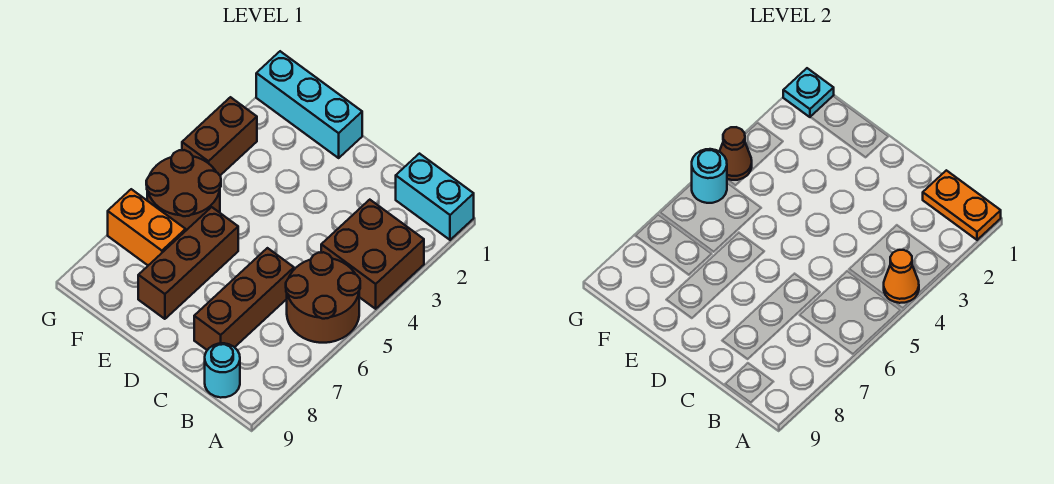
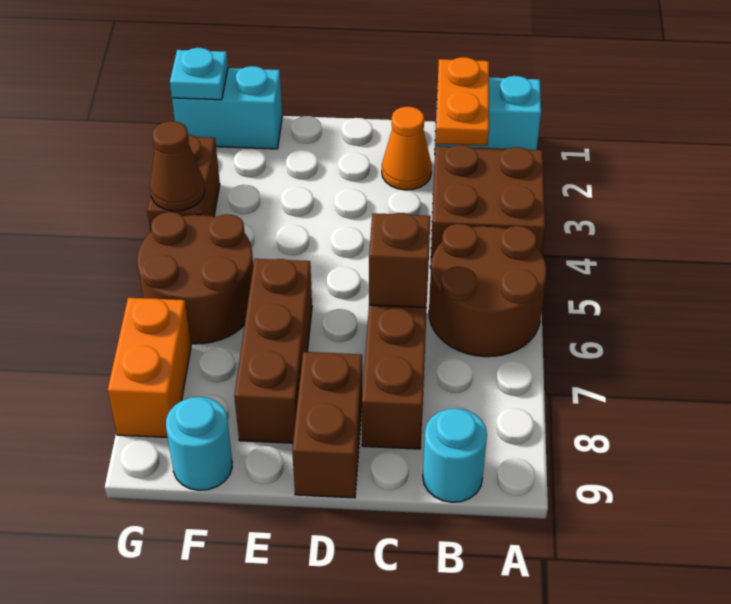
orange plate A1:B1 level 2 -> orange plate B1:B2 level 2
orange cone A4 level 2 -> orange cone C2 level 1
none -> brown brick C6 level 2
none -> brown brick D8:D9 level 1
cyan brick E1:G1 level 1 -> cyan brick F1:G1 level 1
orange brick F7:G7 level 1 -> orange brick G7:G8 level 1
cyan round brick G5 level 2 -> cyan round brick F9 level 1

